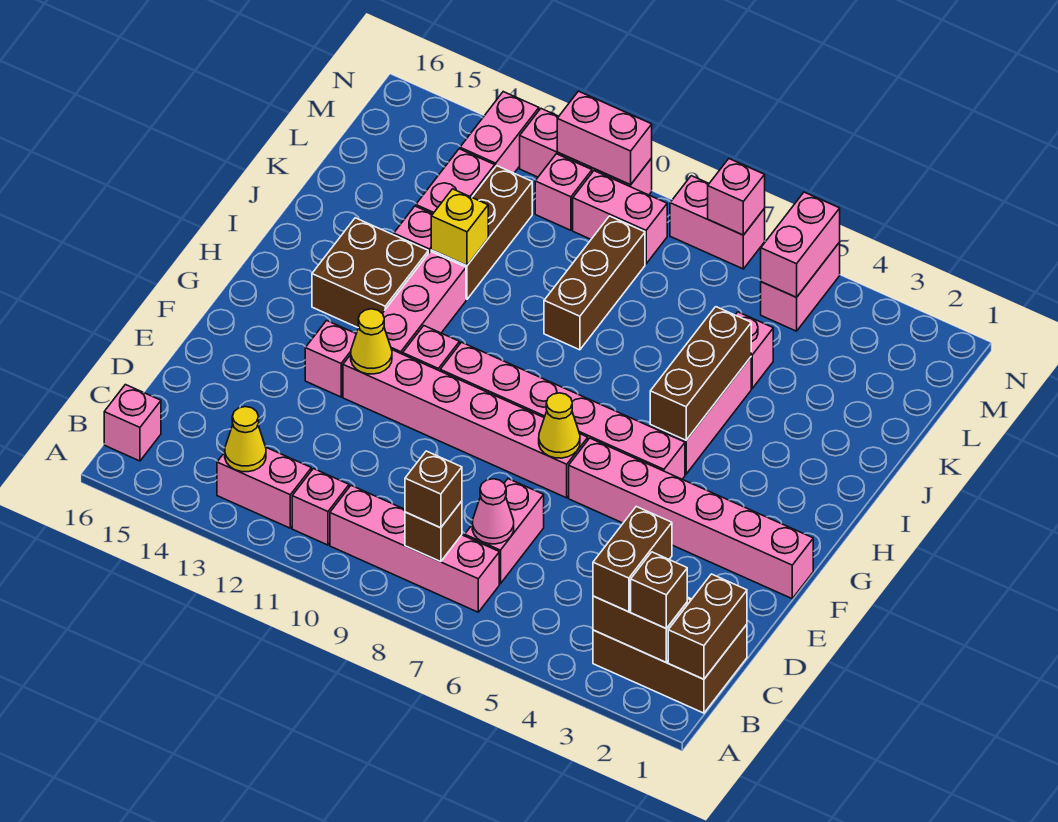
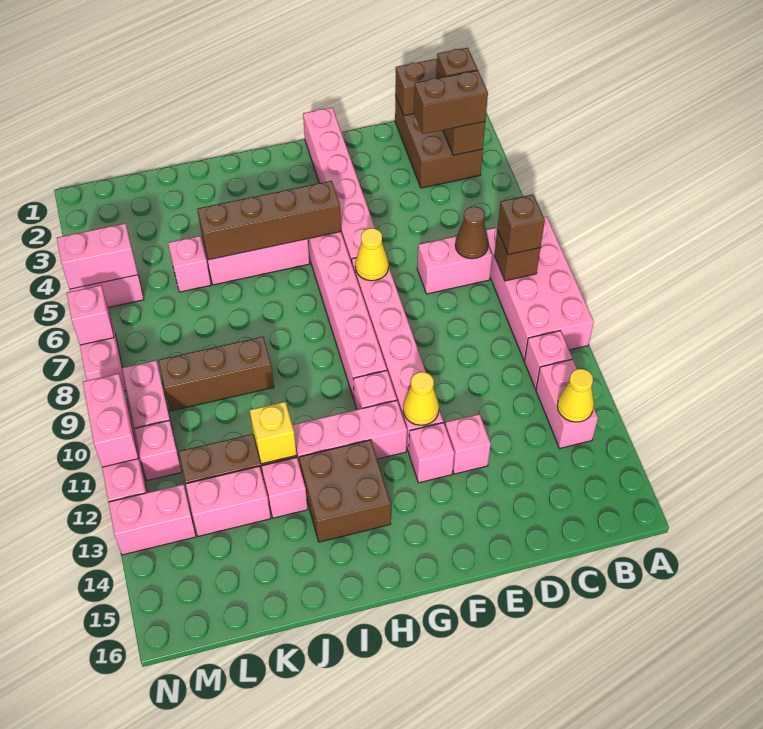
pink brick B7:B10 level 1 -> pink brick A7:B10 level 1
pink brick B16 level 1 -> pink brick E13 level 1
pink cone C7 level 2 -> brown cone C7 level 2
brown brick H5:J5 level 2 -> brown brick G5:J5 level 2

